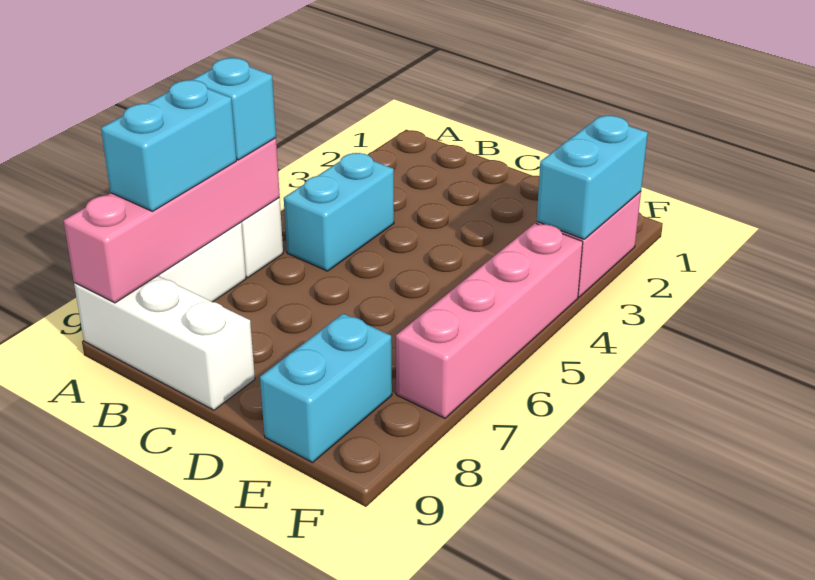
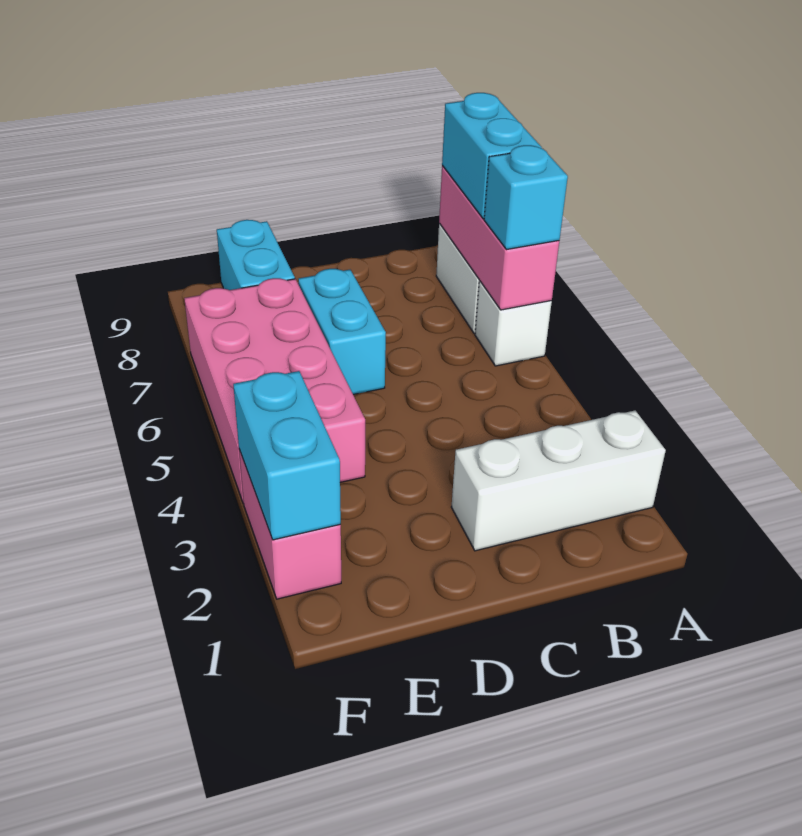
pink brick A6:A9 level 2 -> pink brick A6:A8 level 2
white brick A9:C9 level 1 -> white brick A2:C2 level 1
cyan brick B4:B5 level 1 -> cyan brick D6:D7 level 1
pink brick F4:F7 level 1 -> pink brick E4:F7 level 1

